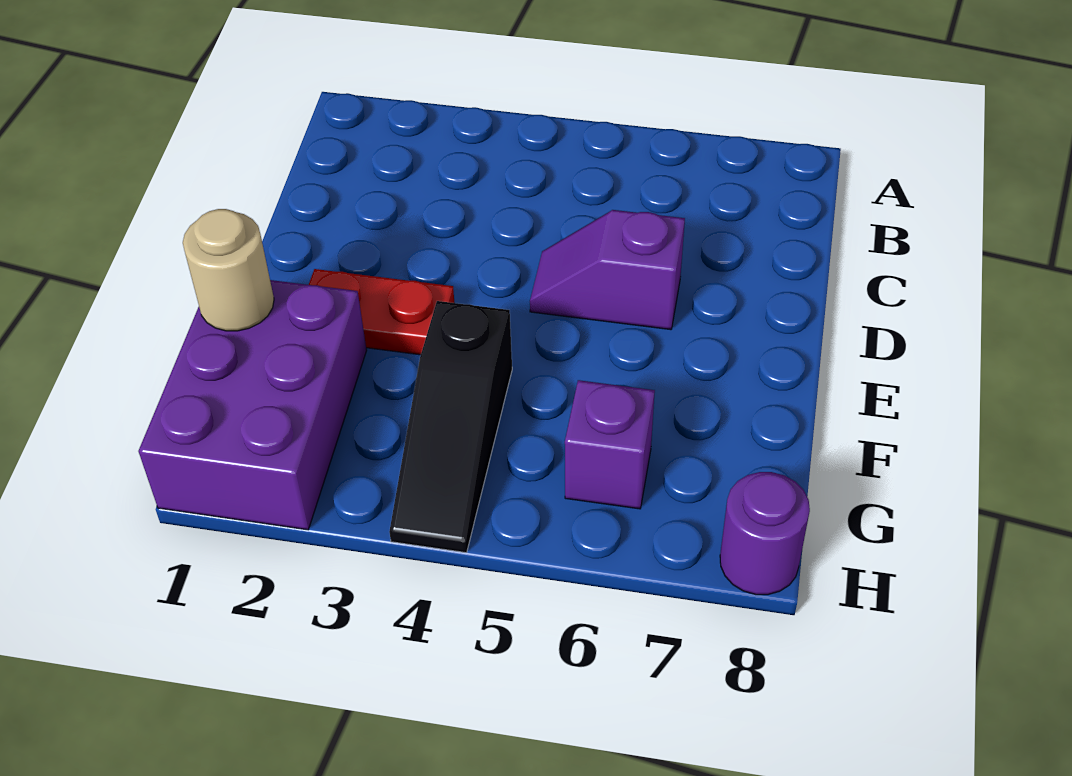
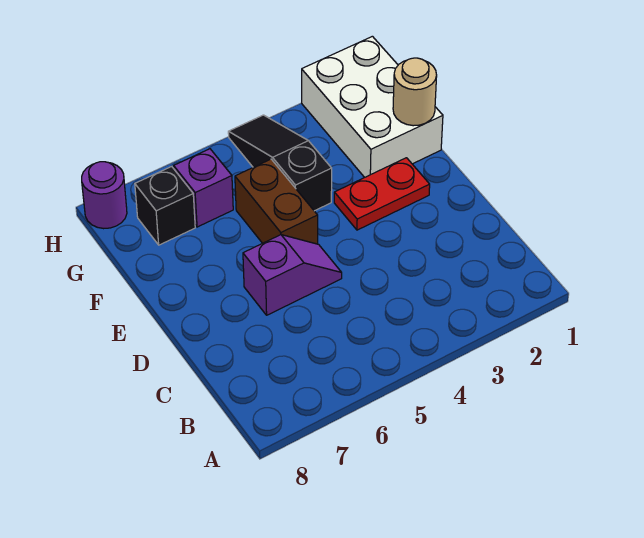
none -> brown brick E5:F5 level 1
purple brick F1:H2 level 1 -> white brick F1:H2 level 1
none -> black brick G7 level 1

